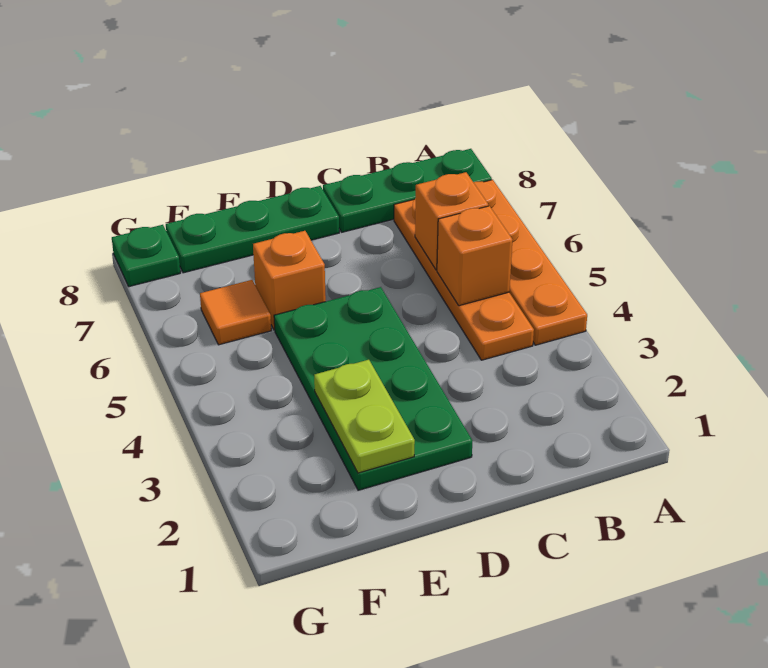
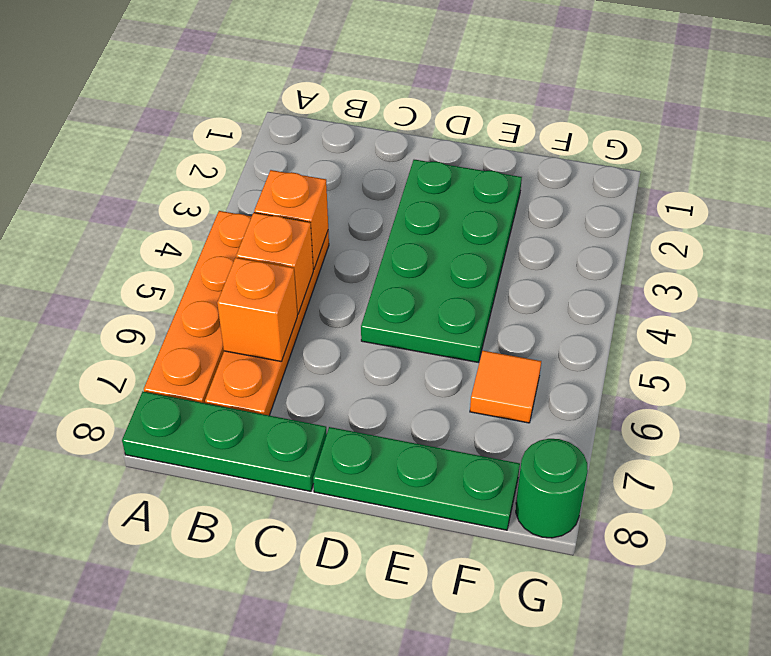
lime plate E2:E3 level 2 -> none
orange brick E6 level 1 -> orange brick B4 level 2
green plate G8 level 1 -> green round brick G8 level 1

